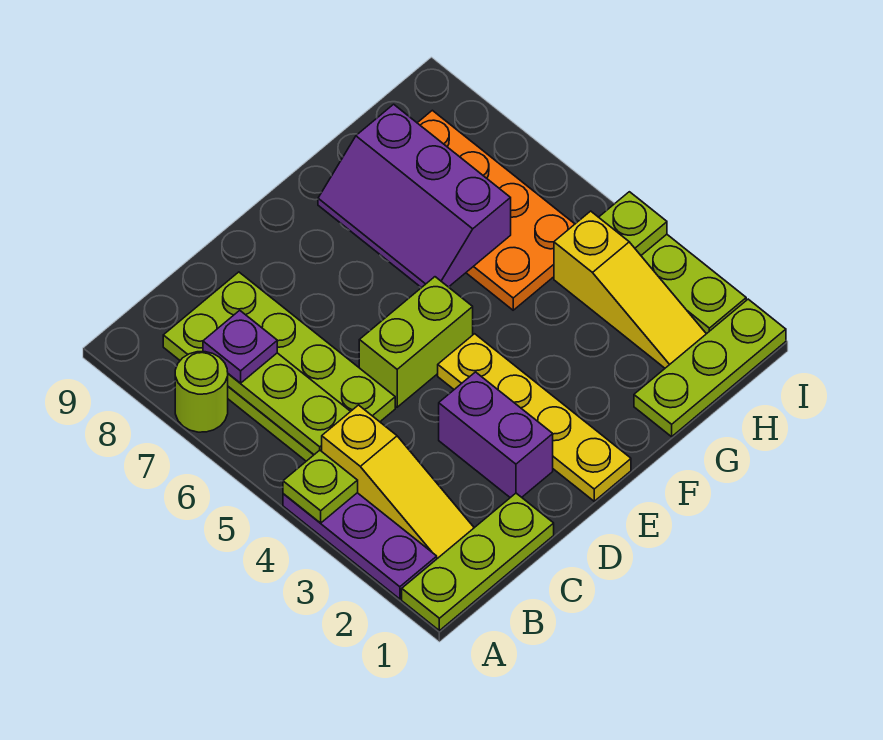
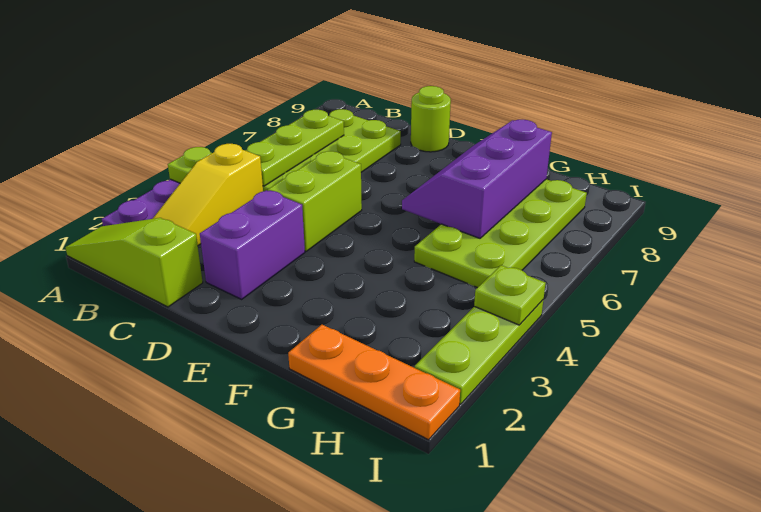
lime plate A1:C1 level 1 -> lime slope A1:C1 level 1 top C
lime round brick A7 level 1 -> lime round brick D9 level 1
purple plate B7 level 3 -> none
lime brick D5:E5 level 1 -> lime brick D4:D5 level 1
yellow plate E1:E4 level 1 -> none
lime plate G1:I1 level 1 -> orange plate G1:I1 level 1
orange plate G5:H8 level 1 -> lime plate G5:H8 level 1
yellow slope H2:H4 level 1 top 4 -> none

